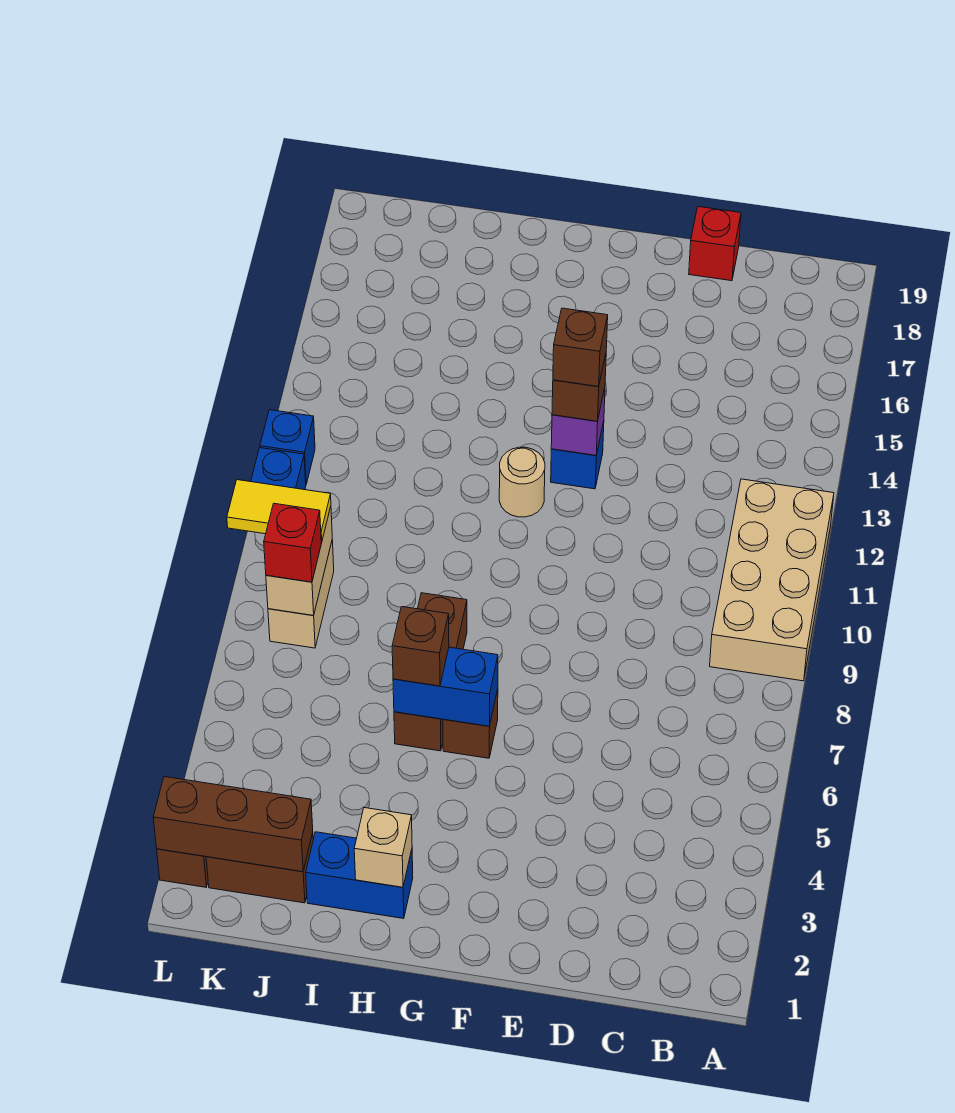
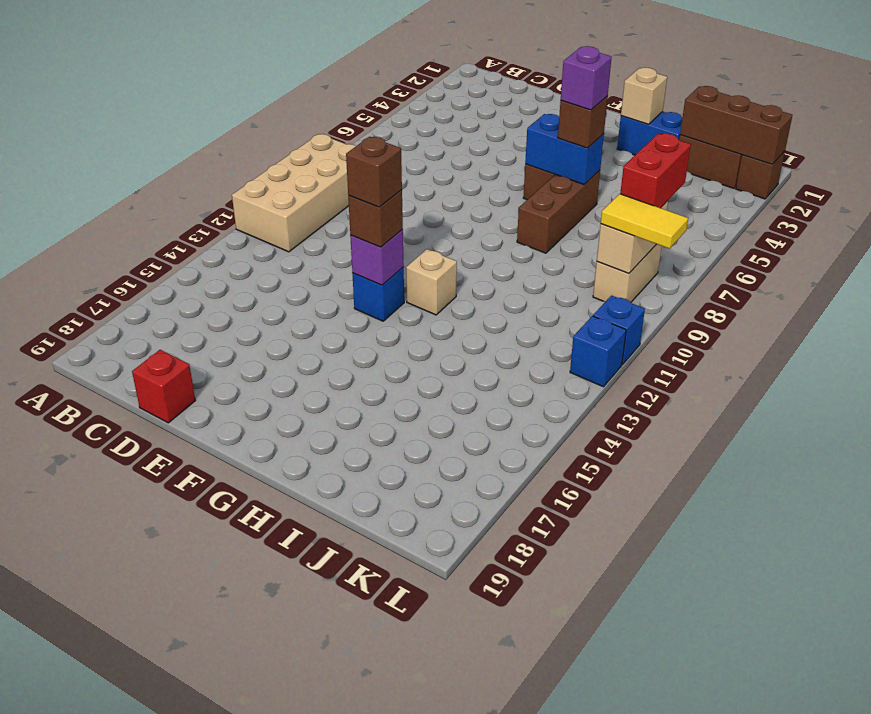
tan round brick G12 level 1 -> tan brick G12 level 1
none -> purple brick H6 level 4
red brick K8 level 3 -> red brick K7:K8 level 3

